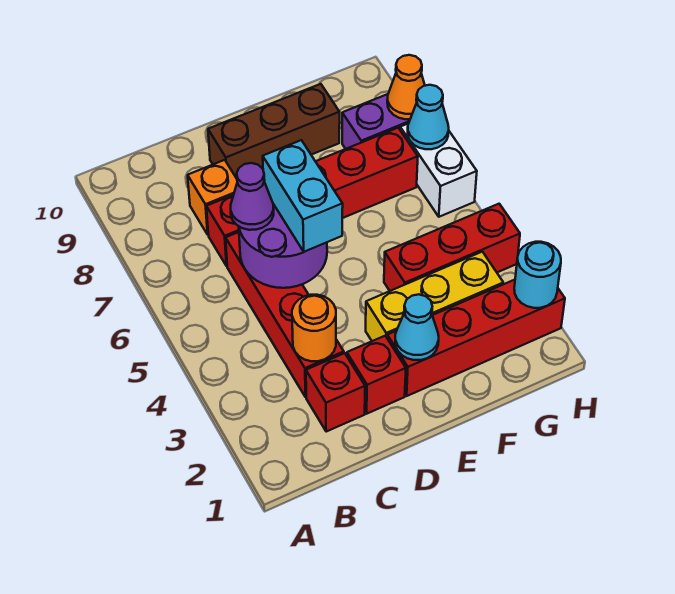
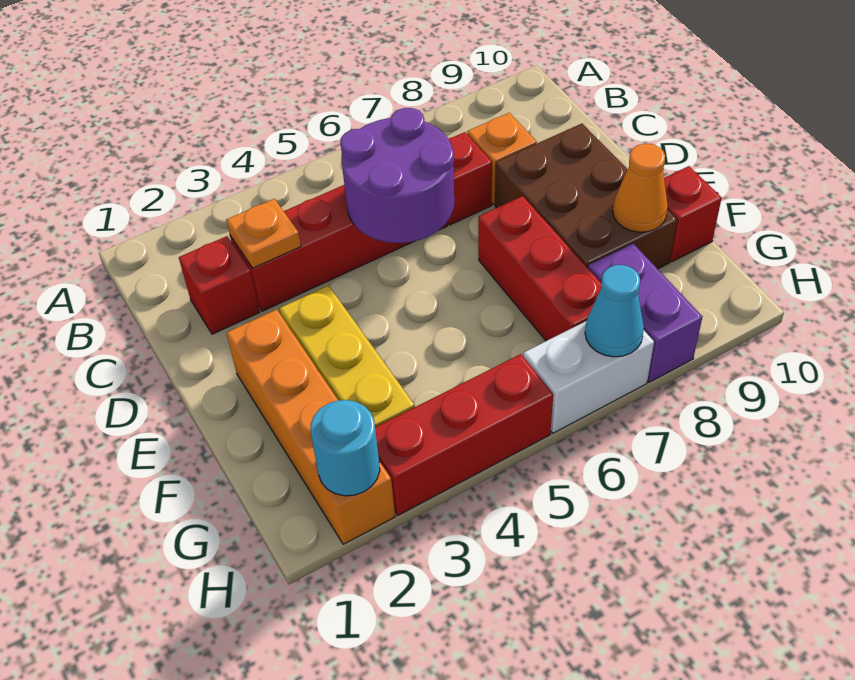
orange round brick C3 level 2 -> orange plate C3 level 2
purple cone C6 level 3 -> none
red brick D2 level 1 -> red brick F10 level 1
cyan brick D5:D6 level 3 -> none
brown brick D9:F9 level 1 -> brown brick D8:F9 level 1
red brick E2:H2 level 1 -> orange brick E2:H2 level 1
cyan cone E2 level 2 -> none
red brick F4:H4 level 1 -> red brick H3:H5 level 1
orange cone H8 level 2 -> orange cone F9 level 2

